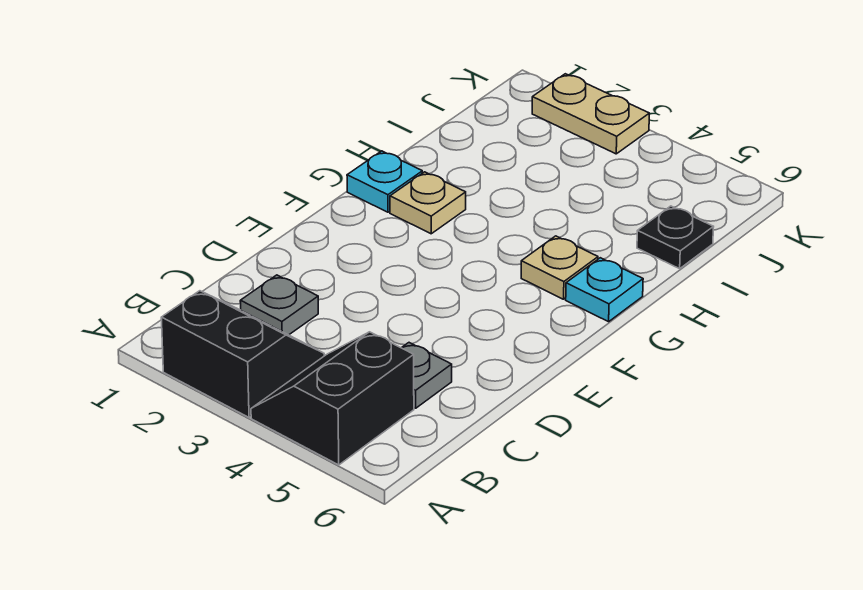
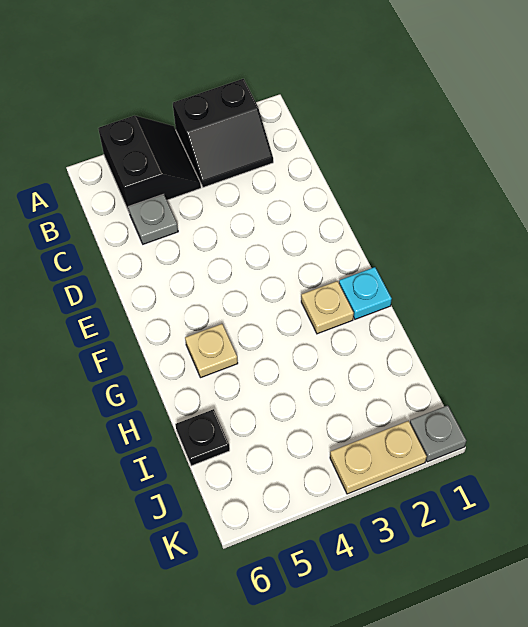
grey plate C2 level 1 -> grey plate K1 level 1
cyan plate G6 level 1 -> none

